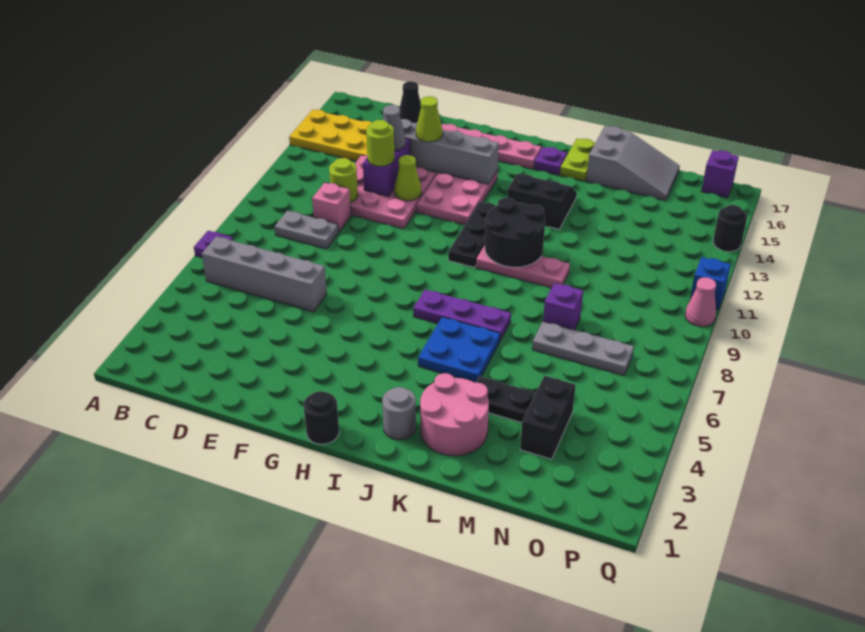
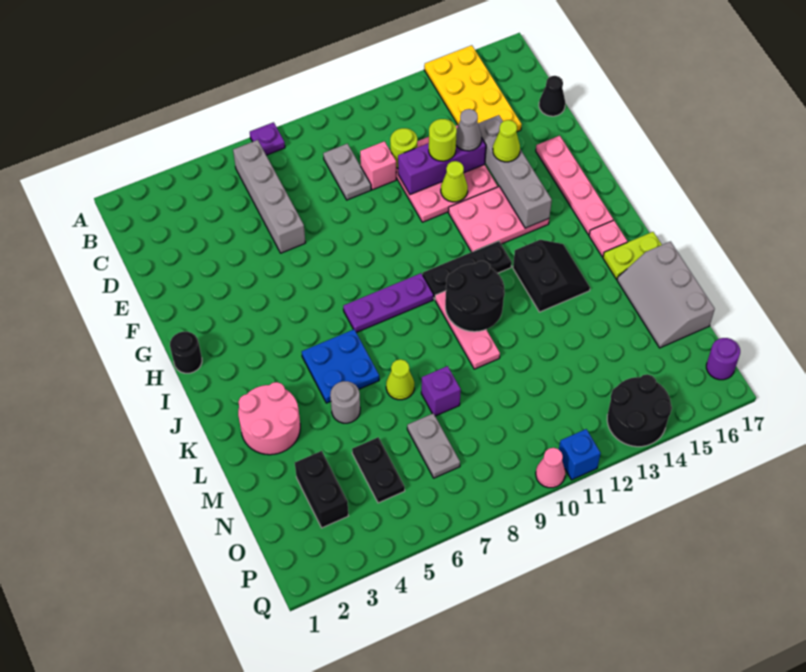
purple brick E12:E13 level 2 -> purple brick E11:E13 level 2
purple plate I7:K7 level 1 -> purple plate I7:I9 level 1
grey round brick J2 level 1 -> grey round brick L5 level 1
purple plate J16 level 1 -> pink plate J16 level 1
black plate L4:M4 level 1 -> black plate N5:O5 level 1
none -> lime cone L7 level 1
grey slope L16:N17 level 1 top L -> grey slope L16:N17 level 1 top 17
grey plate M7:O7 level 1 -> grey plate N7:O7 level 1
black brick N3:N4 level 1 -> black brick N3:O3 level 1
purple brick P17 level 1 -> purple round brick P17 level 1
black round brick Q14 level 1 -> black round brick P13:Q14 level 1

